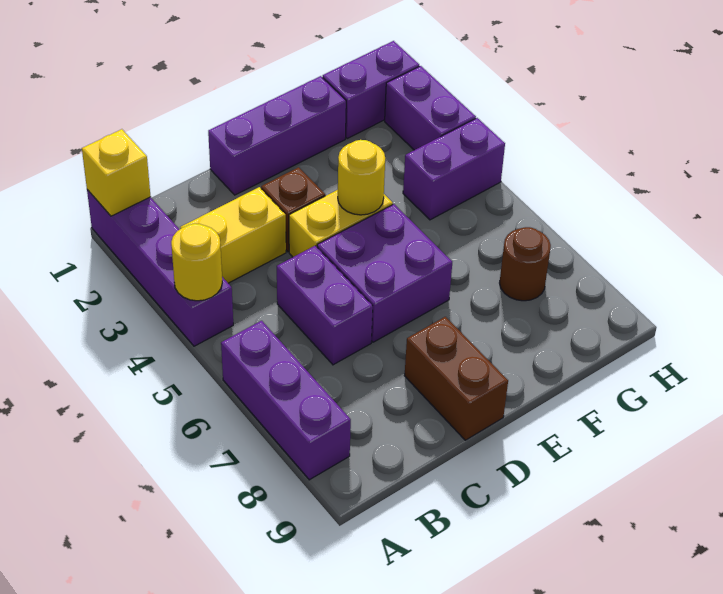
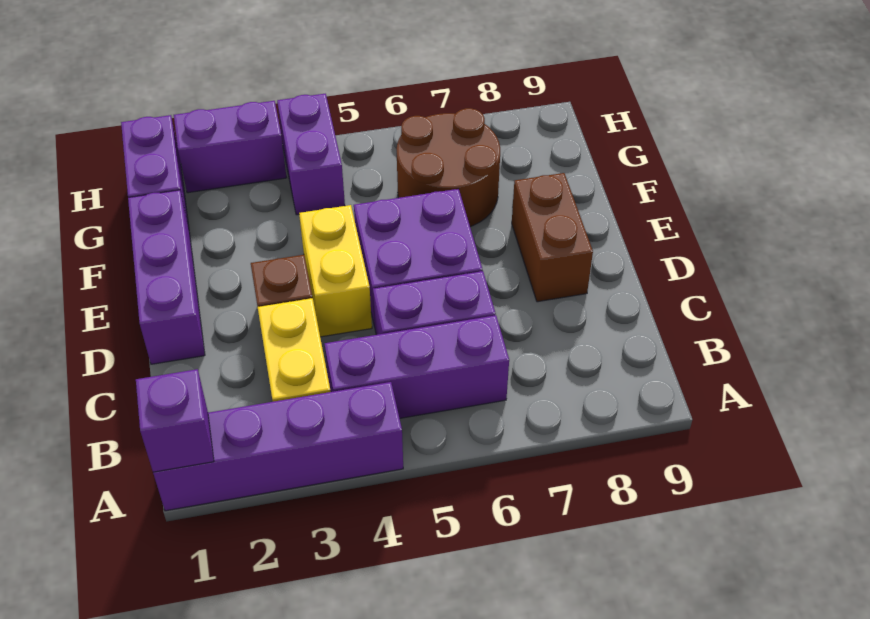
yellow brick A1 level 2 -> purple brick A1 level 2
yellow round brick A4 level 2 -> none
purple brick A6:A8 level 1 -> purple brick B4:B6 level 1
brown brick D8:D9 level 1 -> brown brick D8:E8 level 1
yellow round brick E4 level 2 -> none
brown round brick G7 level 1 -> brown round brick F6:G7 level 1

